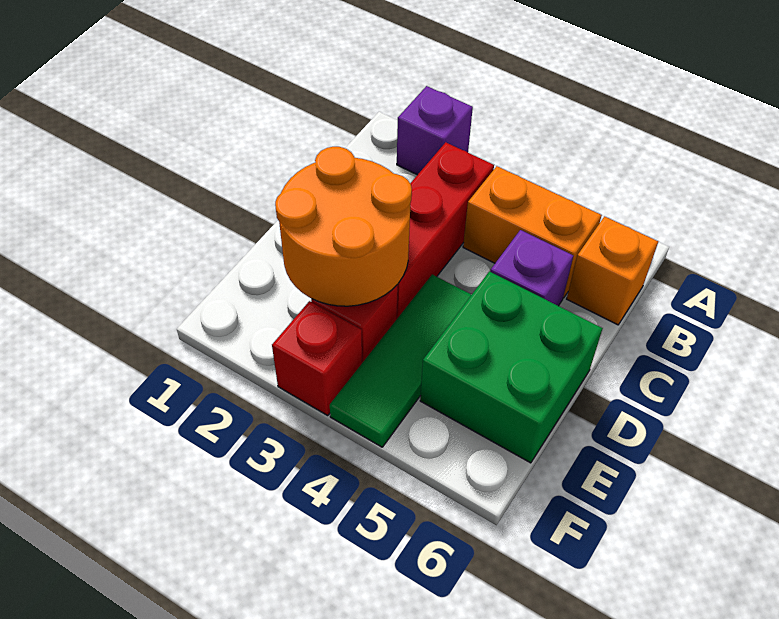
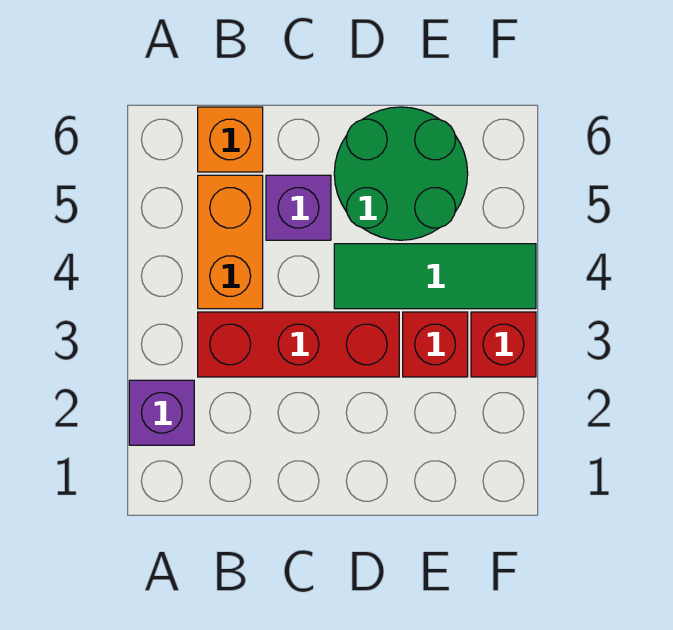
orange round brick D2:E3 level 2 -> none
green brick D5:E6 level 1 -> green round brick D5:E6 level 1

